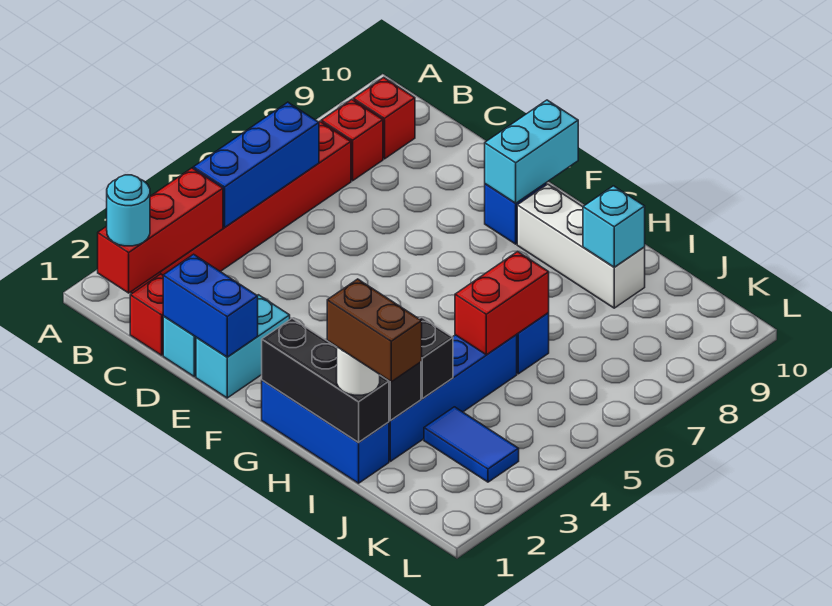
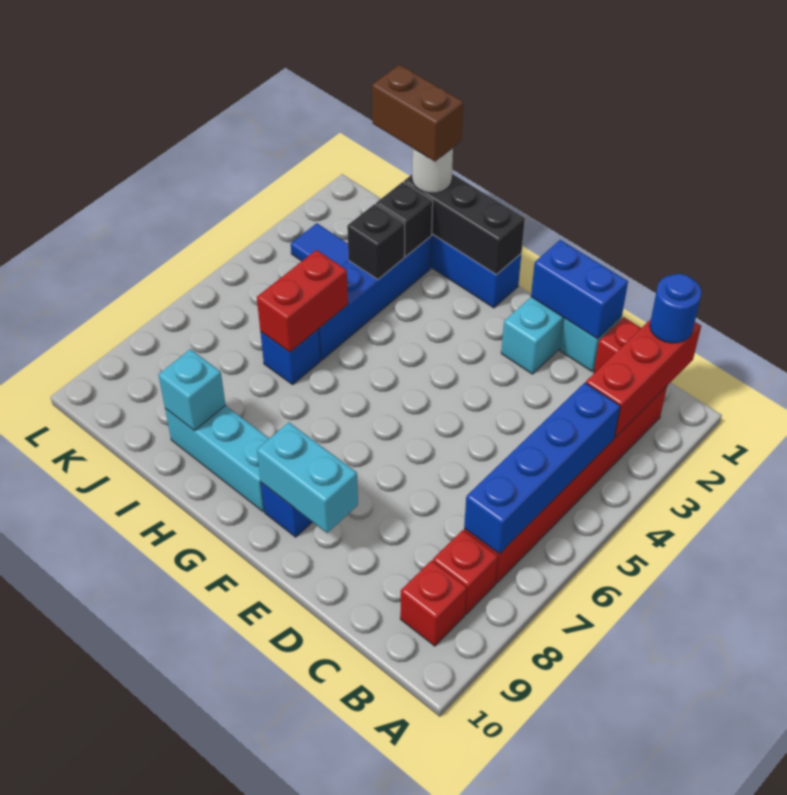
cyan round brick B1 level 3 -> blue round brick B1 level 3
blue brick B4:B6 level 2 -> blue brick B4:B7 level 2
cyan brick F9:F10 level 2 -> cyan brick E9:F9 level 2
white brick G9:I9 level 1 -> cyan brick G9:I9 level 1

